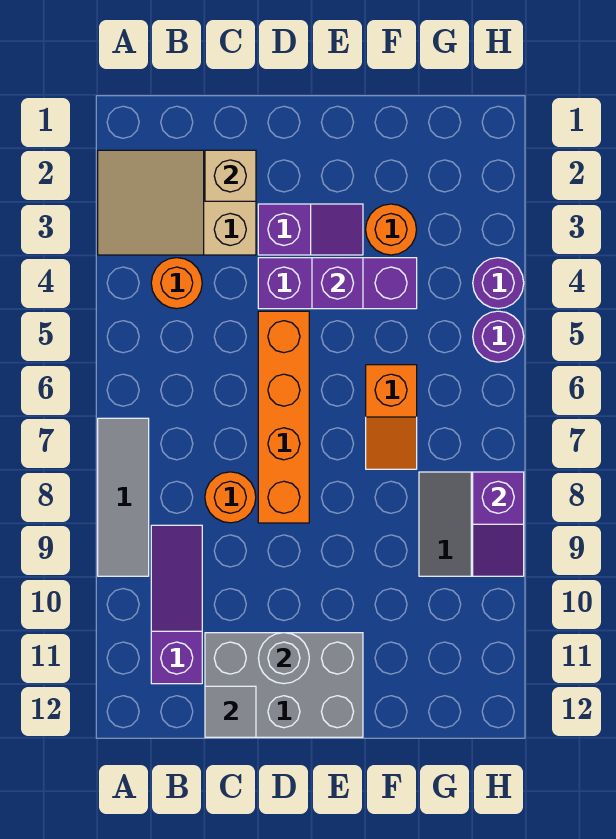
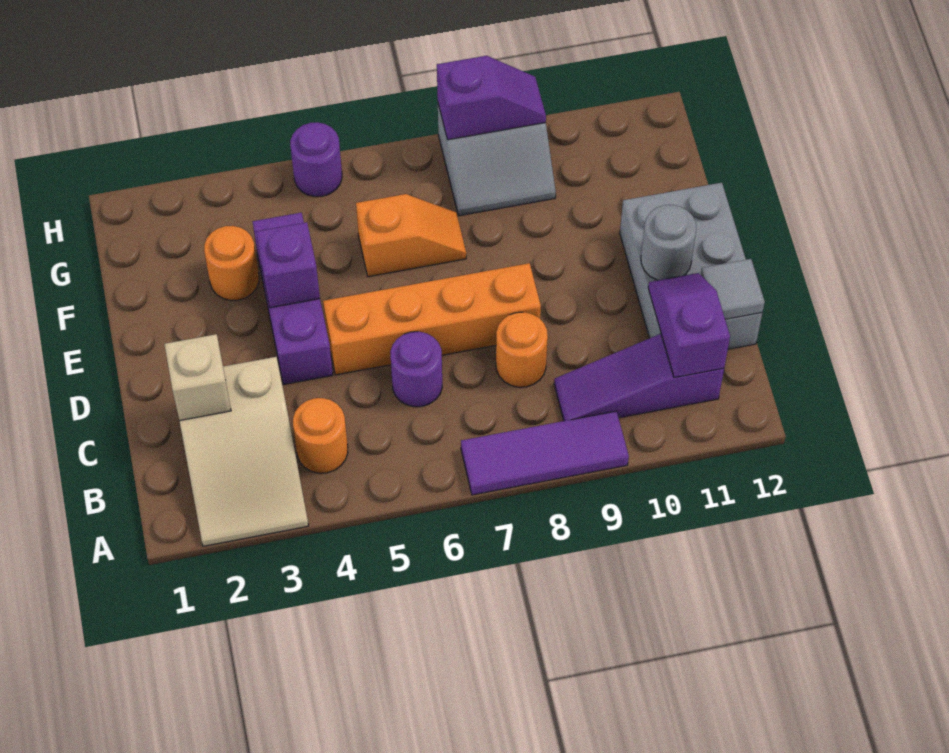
grey tile A7:A9 level 1 -> purple tile A7:A9 level 1
purple slope D3:E3 level 1 top D -> purple slope B11:C11 level 2 top B
purple round brick H4 level 1 -> purple round brick C6 level 1

